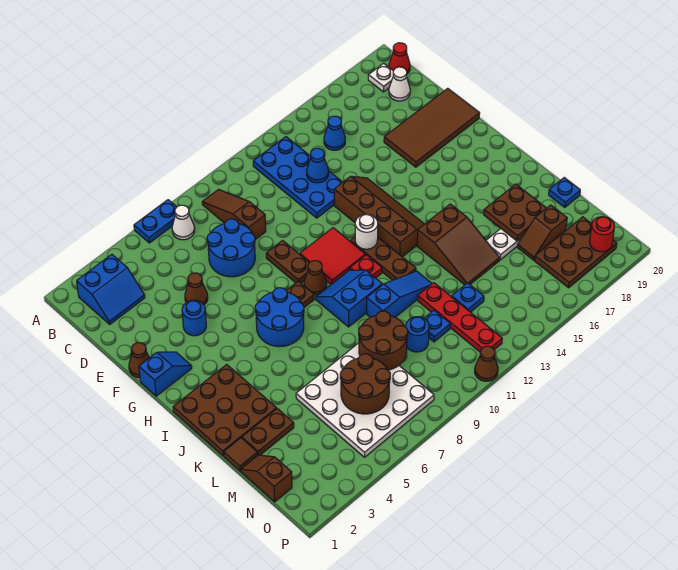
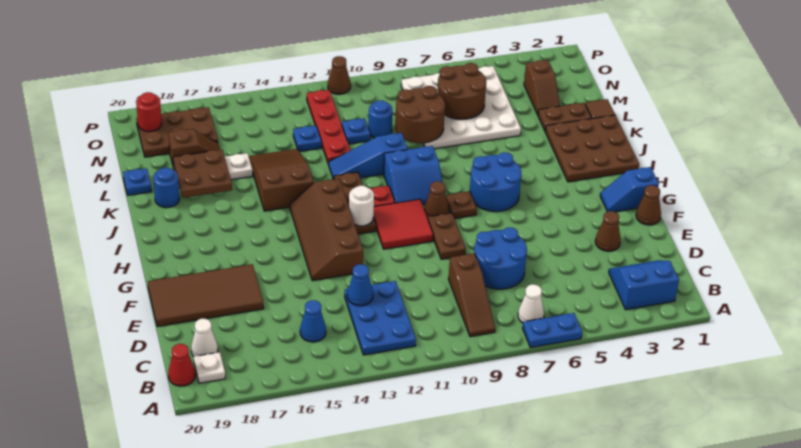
blue plate B12:E13 level 1 -> blue plate B12:D13 level 1
brown cone E5 level 1 -> brown cone E3 level 1
blue round brick F4 level 1 -> blue round brick K19 level 1
brown slope M1:N1 level 1 top N -> brown slope M3:N3 level 1 top N

